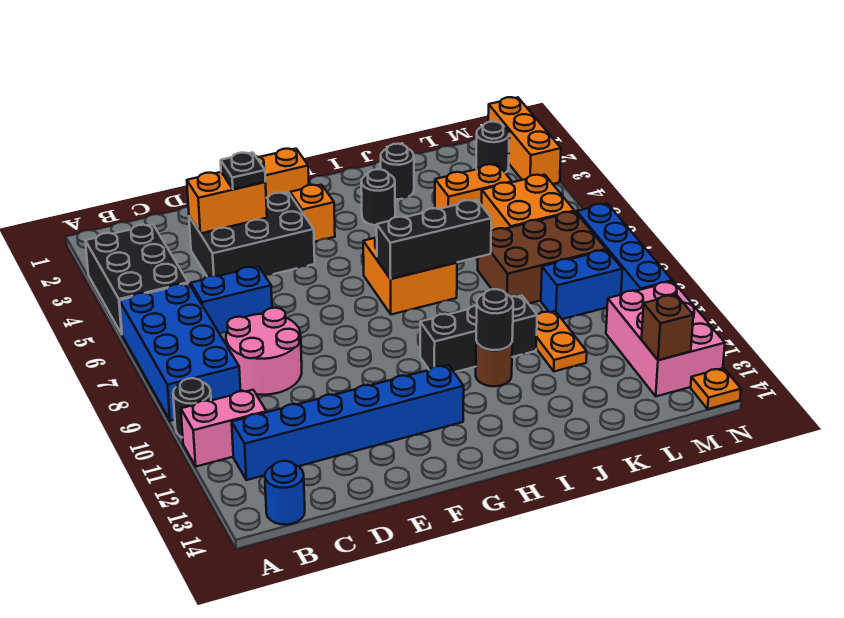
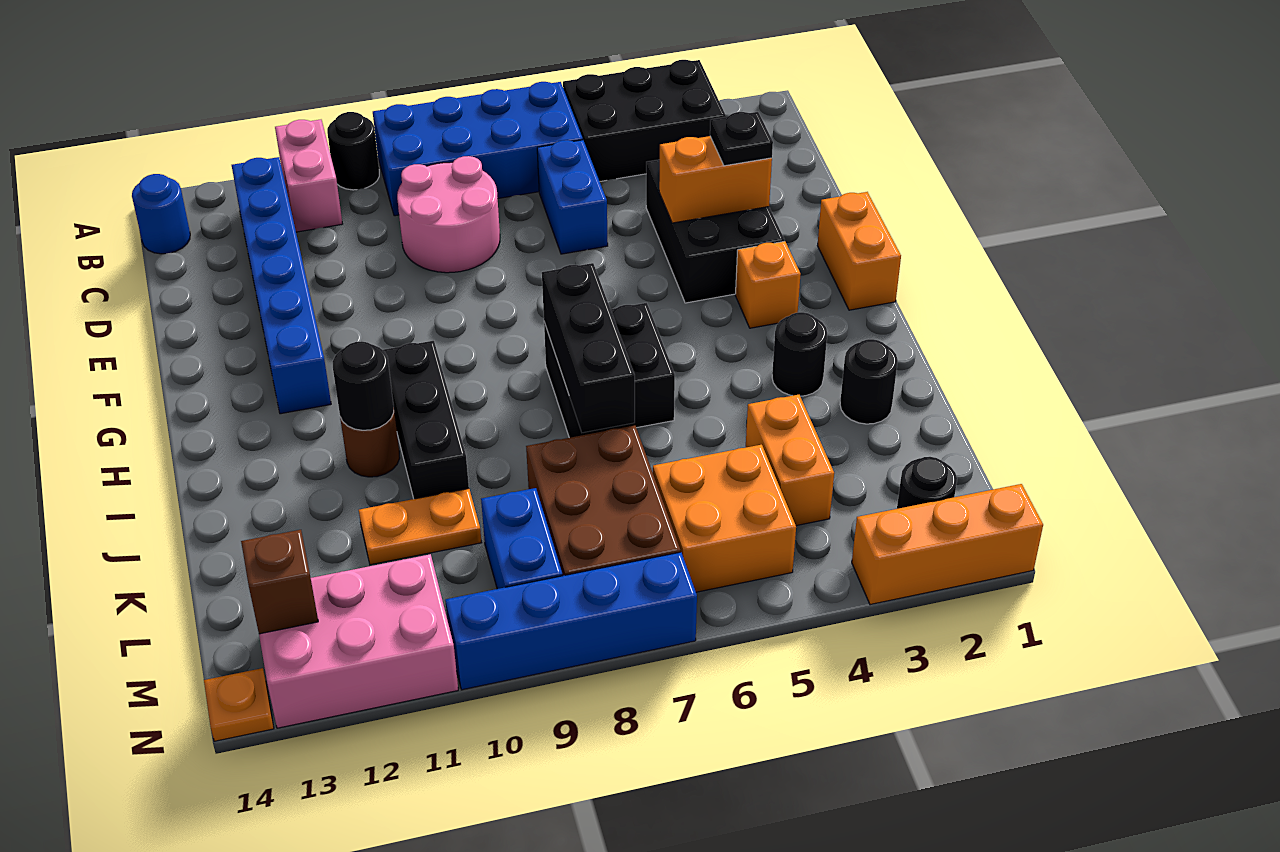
orange brick D3:E3 level 2 -> orange brick E3:E4 level 2
orange brick H6:I7 level 1 -> black brick H6:I7 level 1

